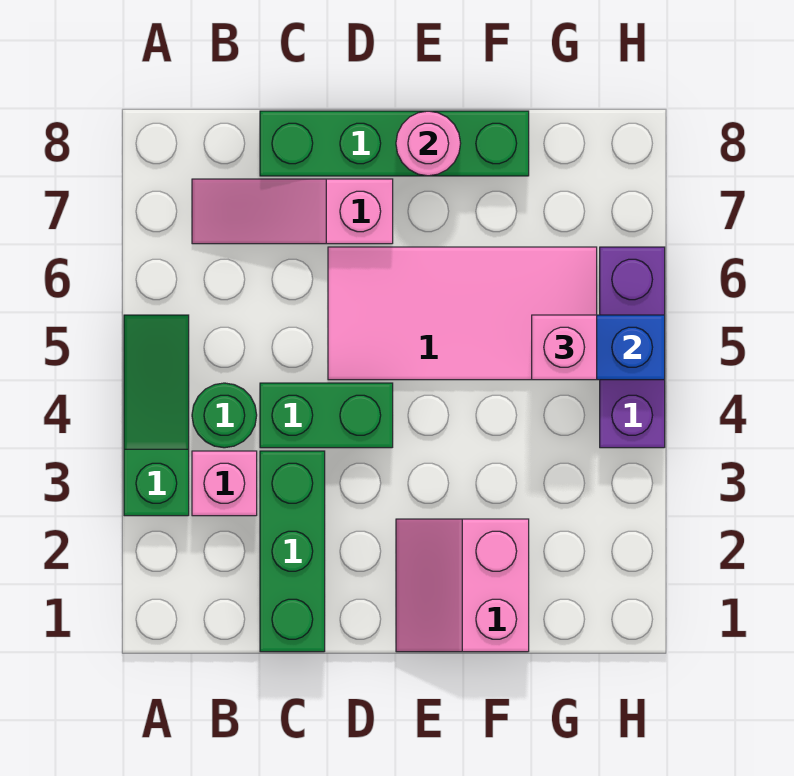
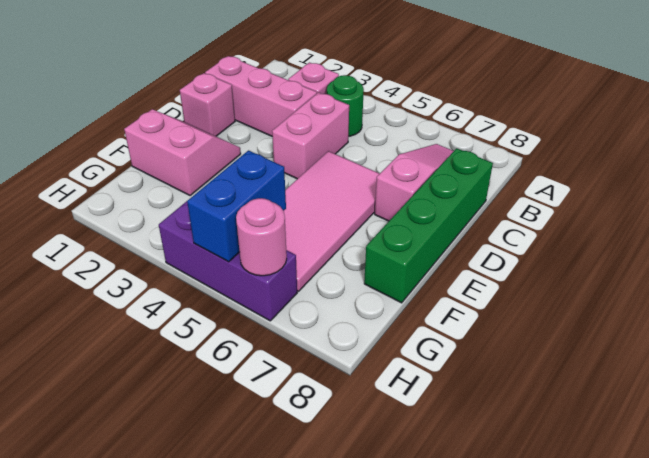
green slope A3:A5 level 1 top 3 -> none
green brick C1:C3 level 1 -> pink brick C1:C3 level 1
green brick C4:D4 level 1 -> pink brick C4:D4 level 1
pink round brick E8 level 2 -> pink round brick H6 level 2
pink brick G5 level 3 -> pink brick D1 level 1

